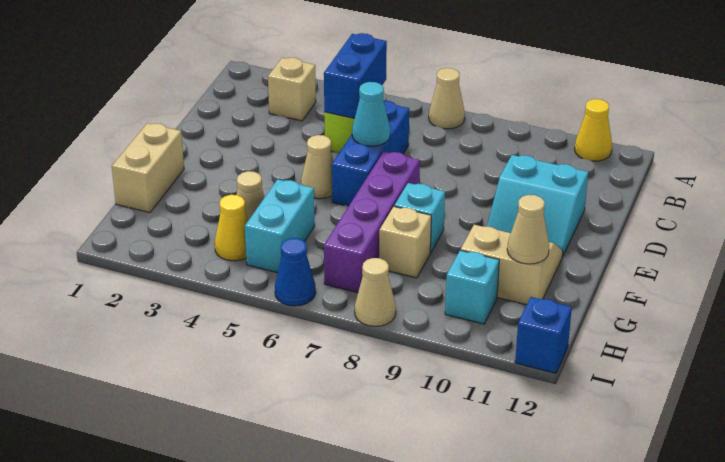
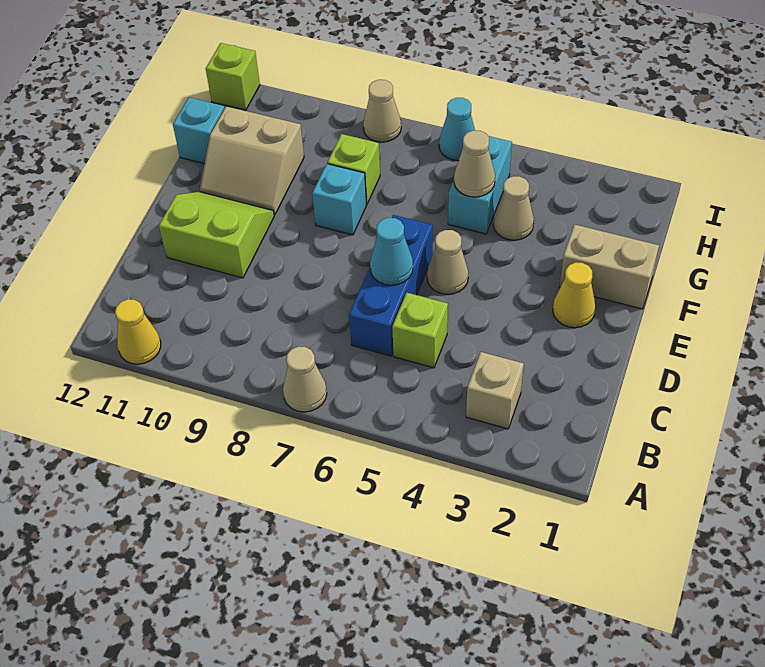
blue brick B5:C5 level 2 -> none
cyan slope D10:E11 level 1 top D -> lime slope D10:E11 level 1 top D
purple brick E7:H7 level 1 -> none
tan brick F1:G1 level 1 -> tan brick F1:F2 level 1
tan brick G8 level 1 -> lime brick G8 level 1
tan cone G11 level 2 -> tan cone G5 level 2
yellow cone H4 level 1 -> yellow cone E2 level 1
cyan brick H10 level 1 -> cyan brick G12 level 1
blue cone I6 level 1 -> cyan cone I6 level 1
blue brick I12 level 1 -> lime brick I12 level 1

